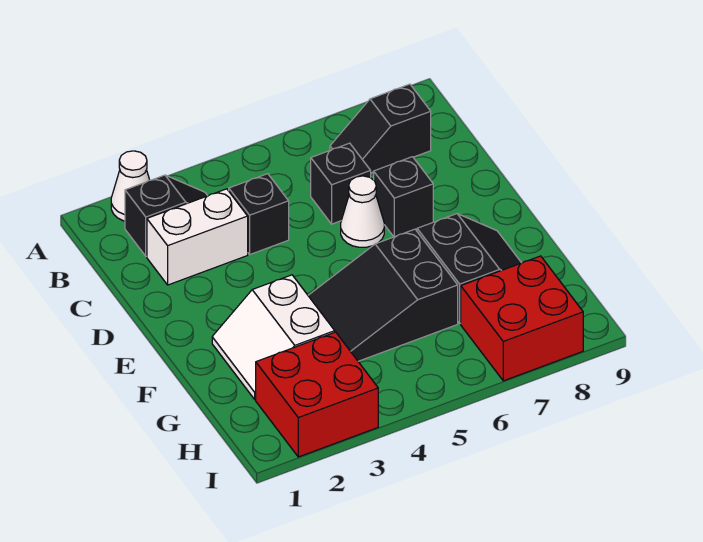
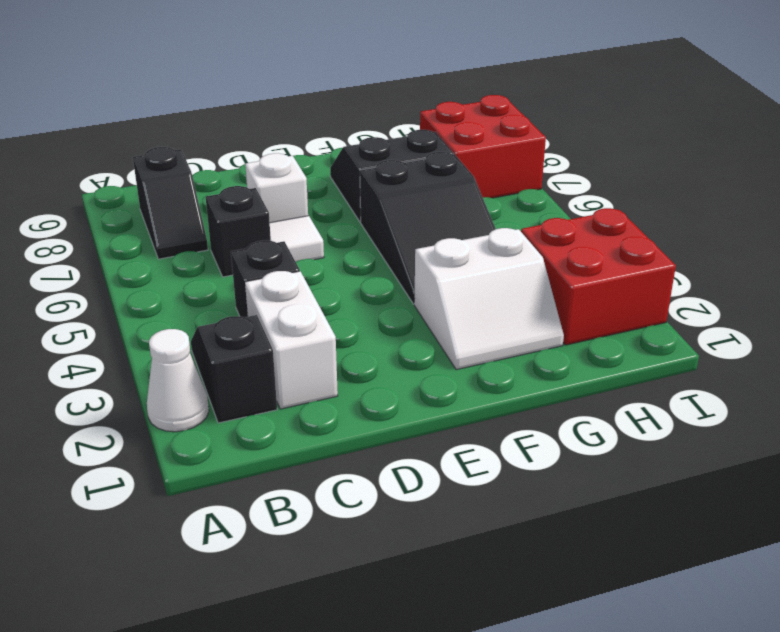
white cone D6 level 1 -> white tile D6 level 1
black brick D7 level 1 -> white brick D7 level 1

